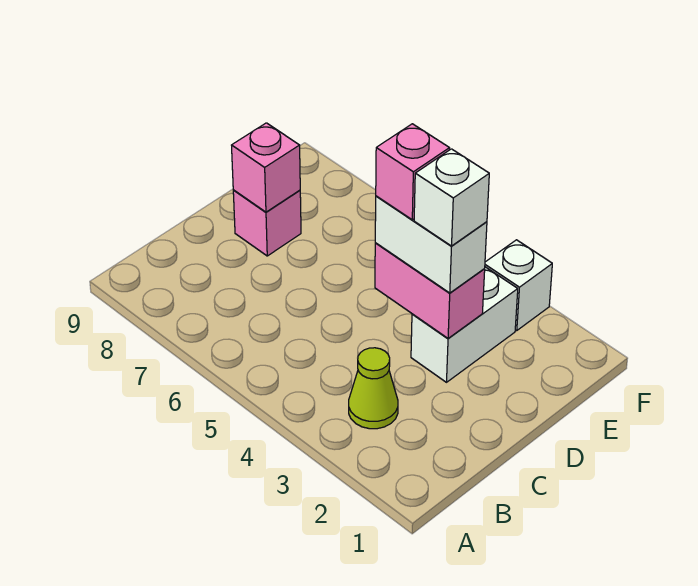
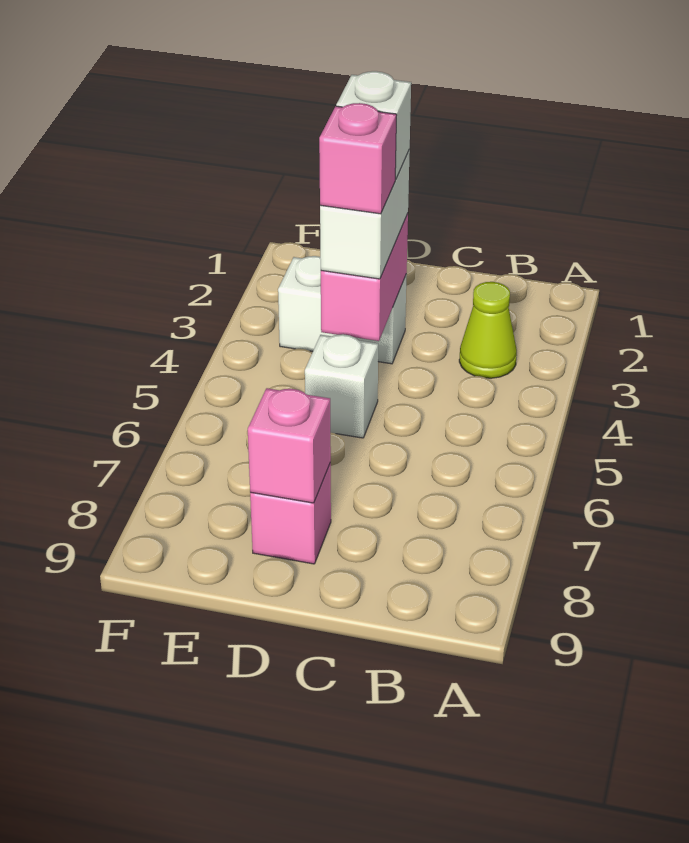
white brick F3 level 1 -> white brick D5 level 1

